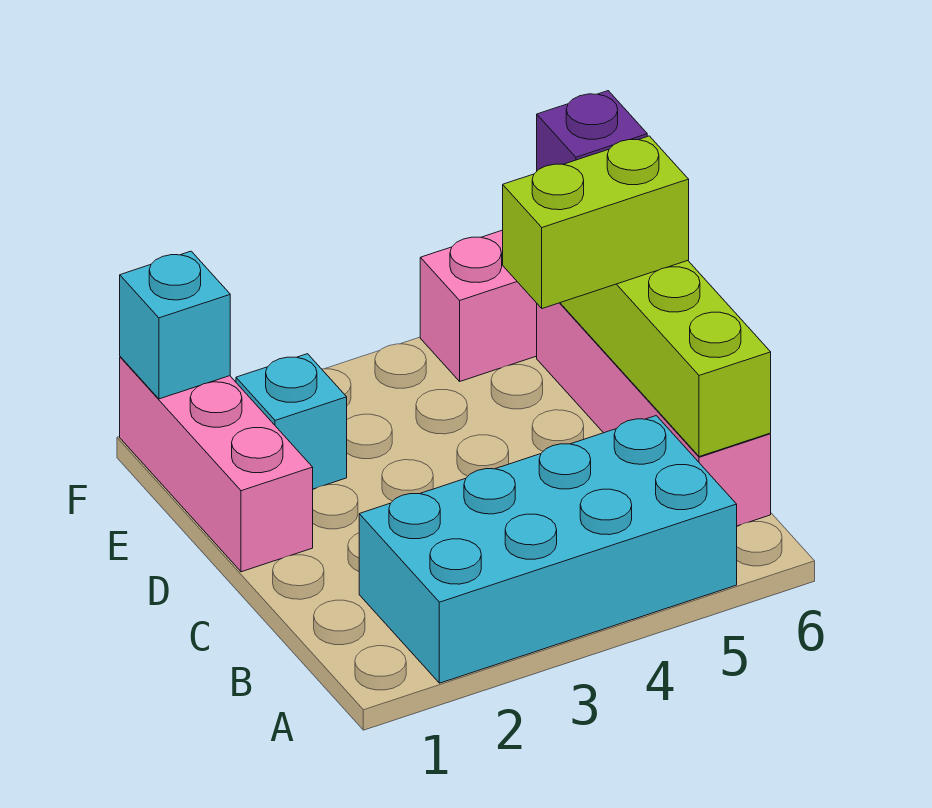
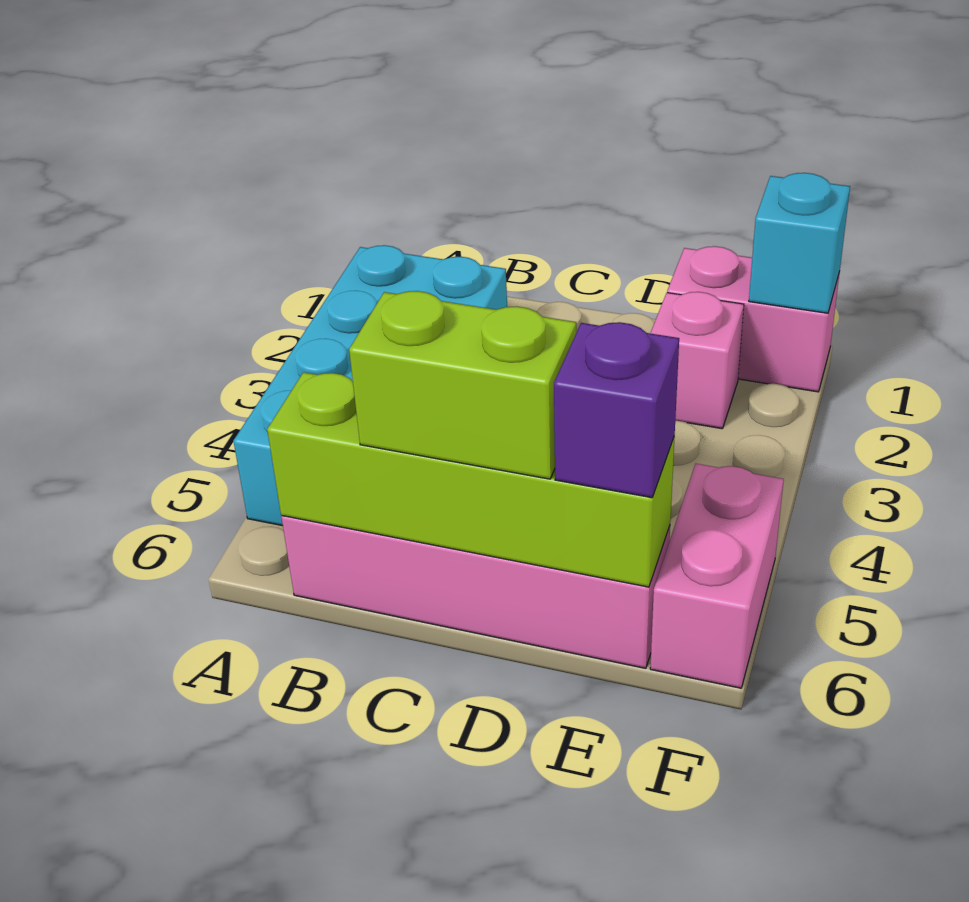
pink brick D1:F1 level 1 -> pink brick E1:F1 level 1
lime brick D5:D6 level 3 -> lime brick C6:D6 level 3
cyan brick E2 level 1 -> pink brick E2 level 1

